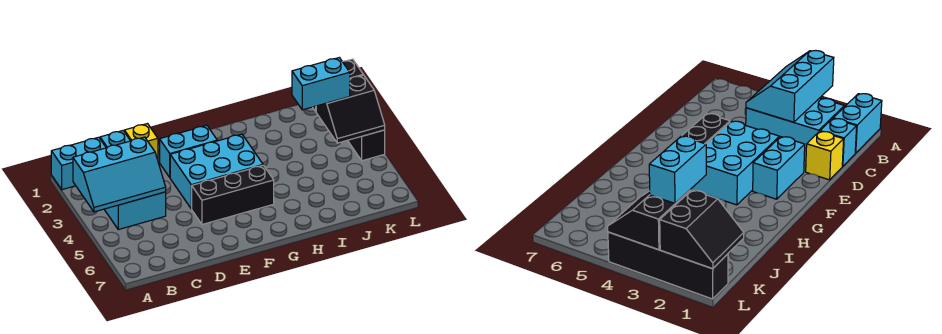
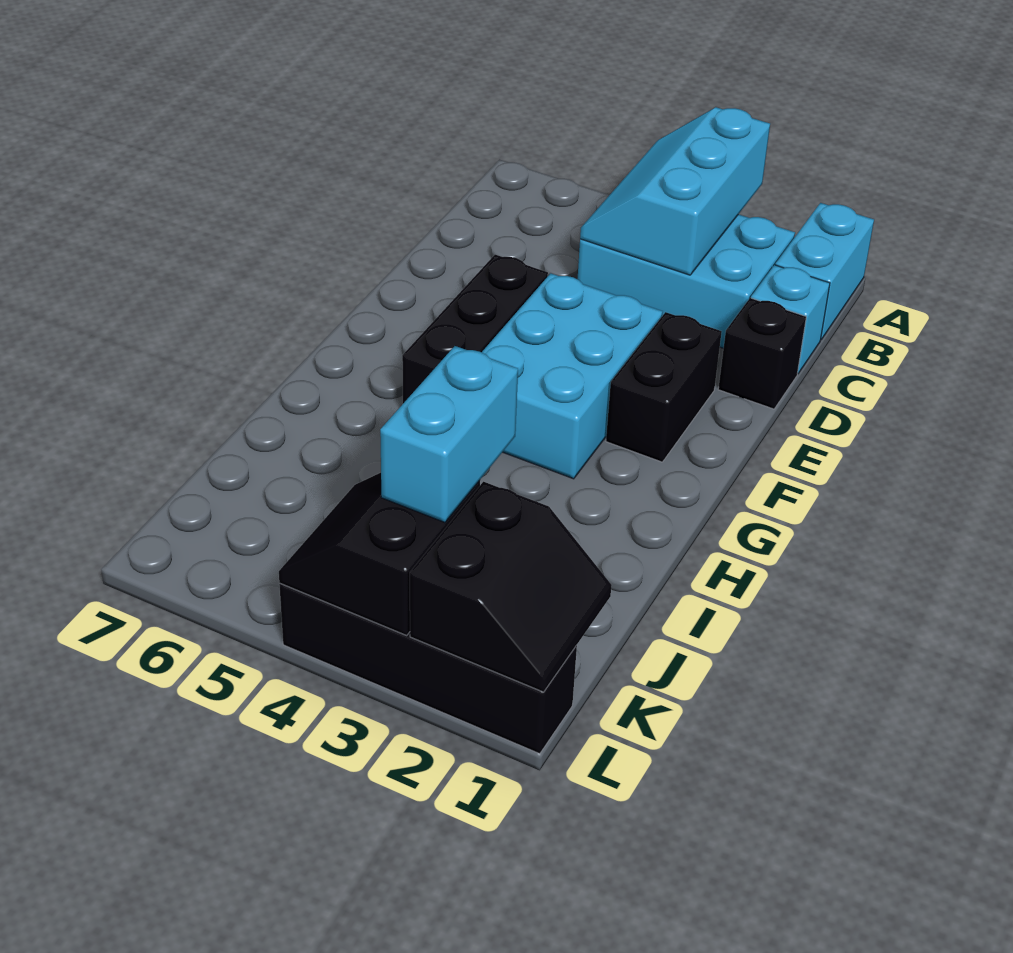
yellow brick D1 level 1 -> black brick D1 level 1
cyan brick E2:F2 level 1 -> black brick E2:F2 level 1

